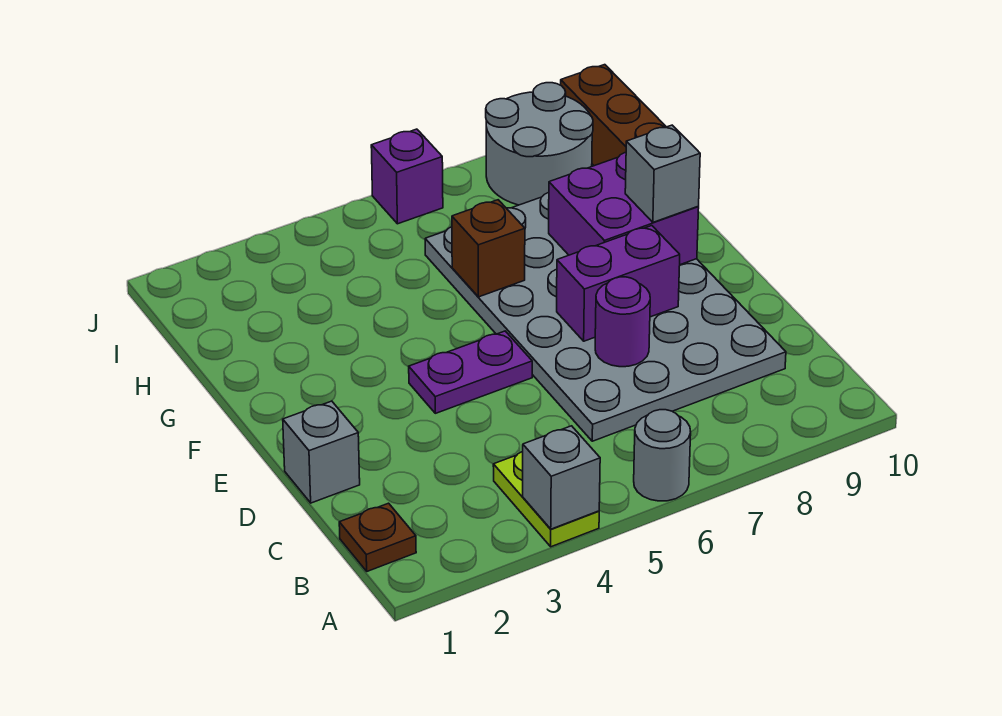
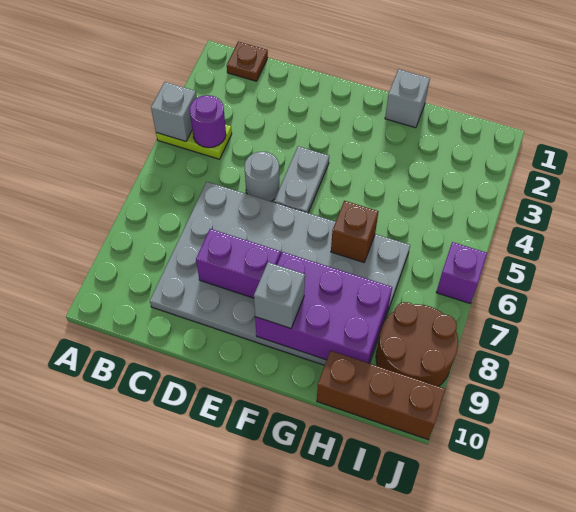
grey round brick A6 level 1 -> grey round brick D5 level 1
grey brick D1 level 1 -> grey brick G1 level 1
purple round brick D7 level 2 -> purple round brick B4 level 2
purple plate E4:E5 level 1 -> grey plate E4:E5 level 1
purple brick E7:E8 level 2 -> purple brick D8:E8 level 2
purple brick F8:G9 level 2 -> purple brick F8:H9 level 2
grey round brick I8:J9 level 1 -> brown round brick I8:J9 level 1

